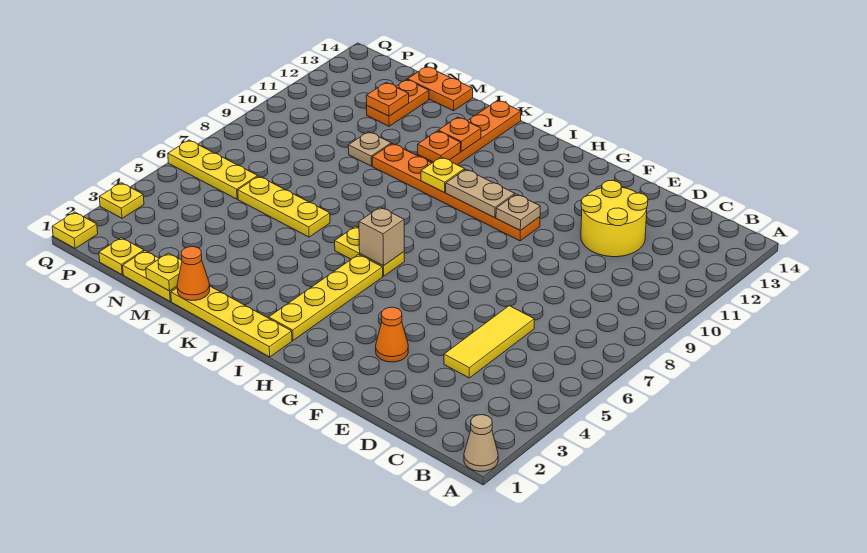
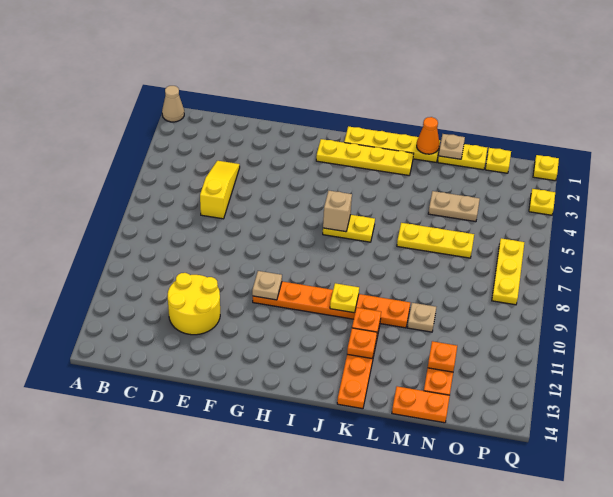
yellow tile D4:D6 level 1 -> yellow slope D4:D6 level 1 top 6
orange cone F3 level 1 -> none
tan plate H10:I10 level 2 -> tan plate M4:N4 level 1
yellow plate I2:I5 level 1 -> yellow plate H2:K2 level 1
yellow plate M1 level 2 -> tan plate M1 level 2
yellow plate O6:Q6 level 1 -> yellow plate P6:P8 level 1

